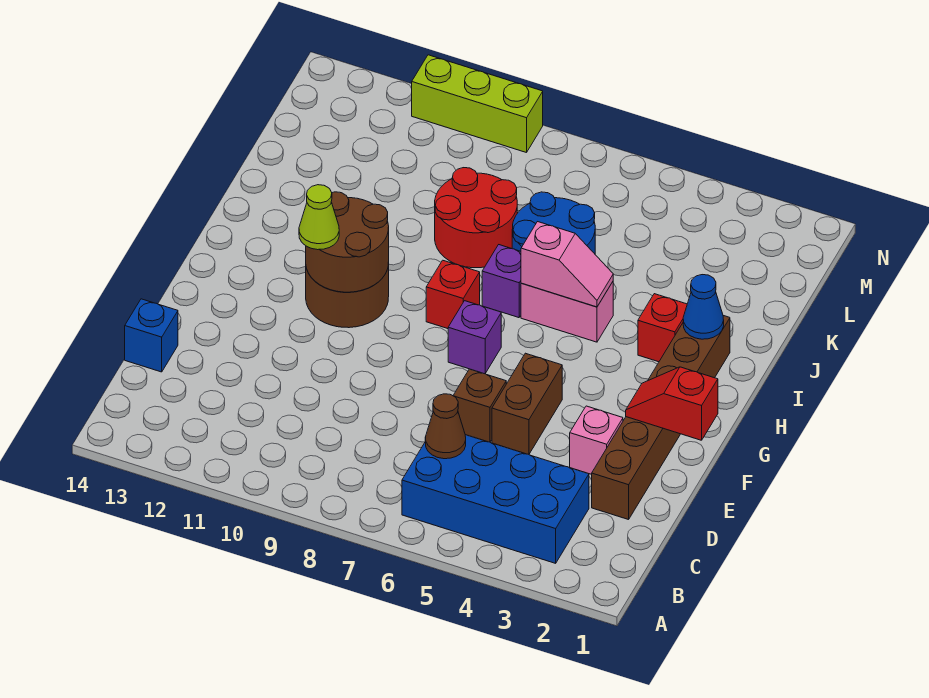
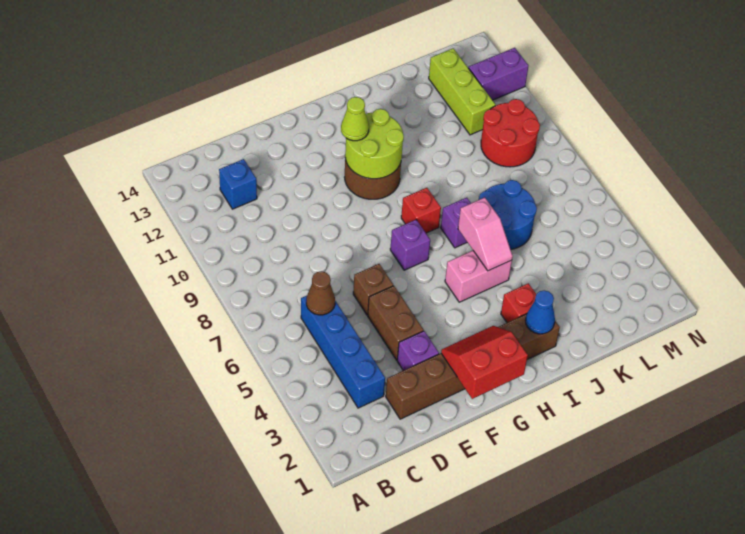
blue brick B3:C6 level 1 -> blue brick C3:C6 level 1
blue brick D14 level 1 -> blue brick C12 level 1
pink brick E3 level 1 -> purple brick E3 level 1
brown brick E5:F5 level 1 -> brown brick E4:E5 level 1
red slope F1:F2 level 2 top 1 -> red slope F1:G2 level 2 top 1
brown round brick G10:H11 level 2 -> lime round brick G10:H11 level 2
pink brick I5:I6 level 1 -> pink brick H5:I5 level 1
red round brick J8:K9 level 1 -> red round brick L9:M10 level 1
none -> purple brick M12:N12 level 1
lime brick N9:N11 level 1 -> lime brick L11:L13 level 1

